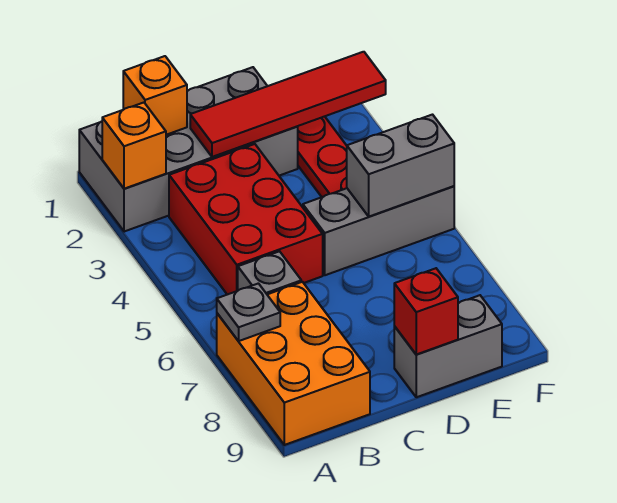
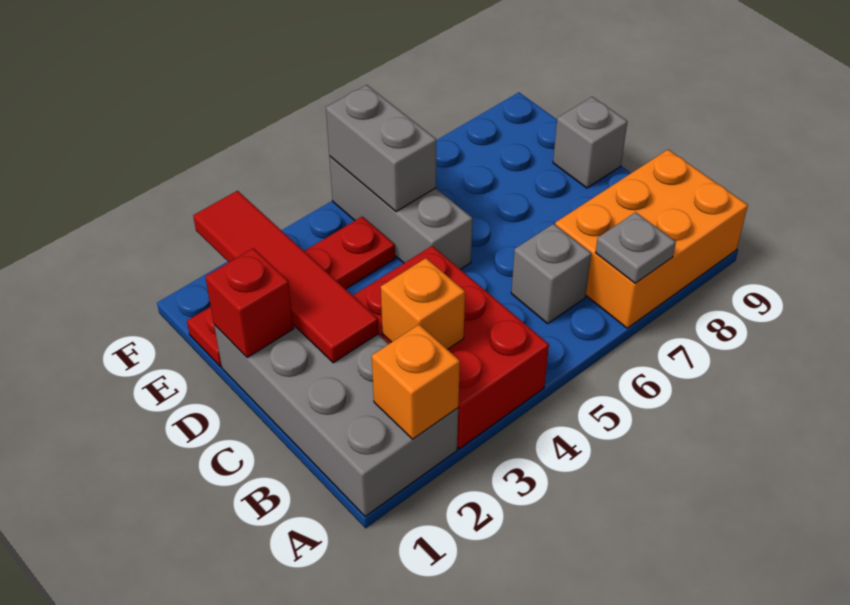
orange brick B1 level 2 -> orange brick B3 level 2
red brick B3:C5 level 1 -> red brick A3:C4 level 1
grey brick D9:E9 level 1 -> grey brick D9 level 1
red brick D9 level 2 -> red brick D1 level 2

